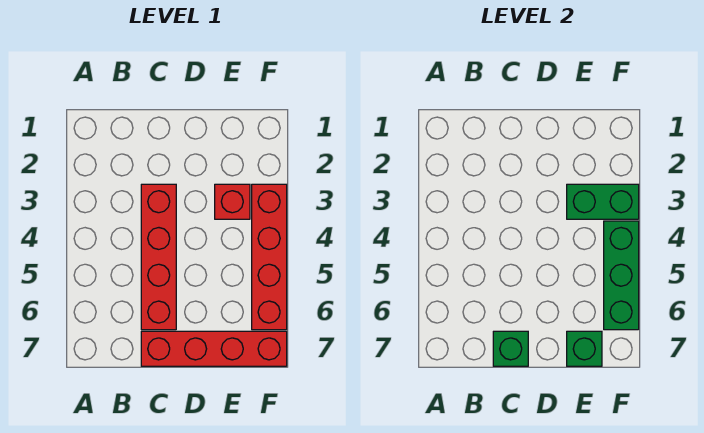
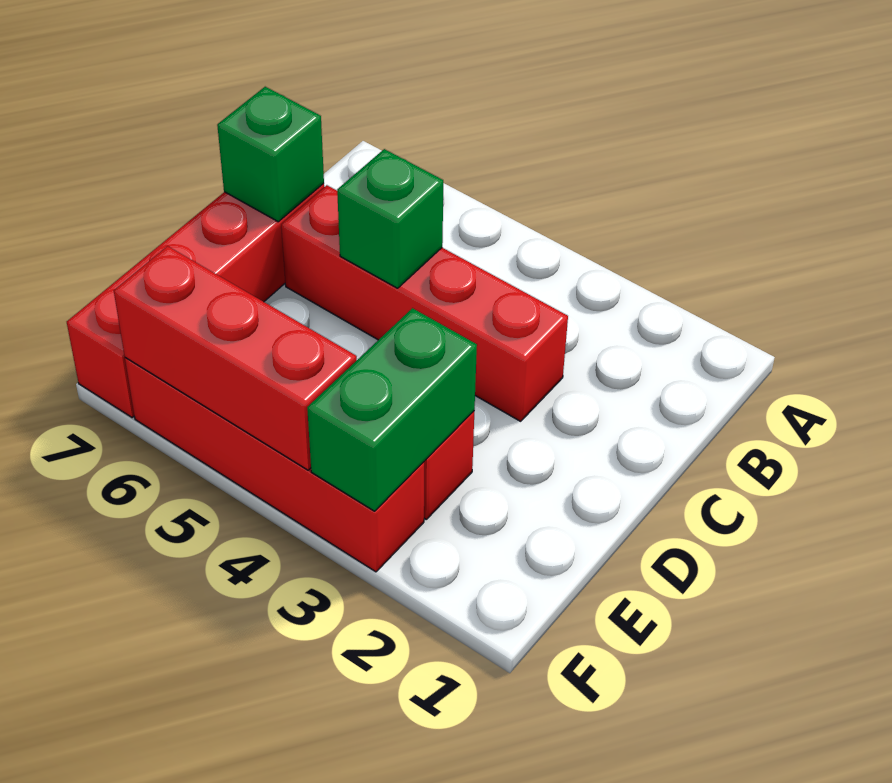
green brick E7 level 2 -> green brick C5 level 2
green brick F4:F6 level 2 -> red brick F4:F6 level 2

